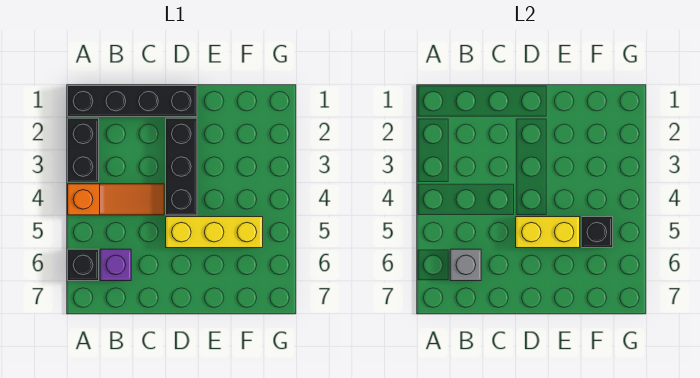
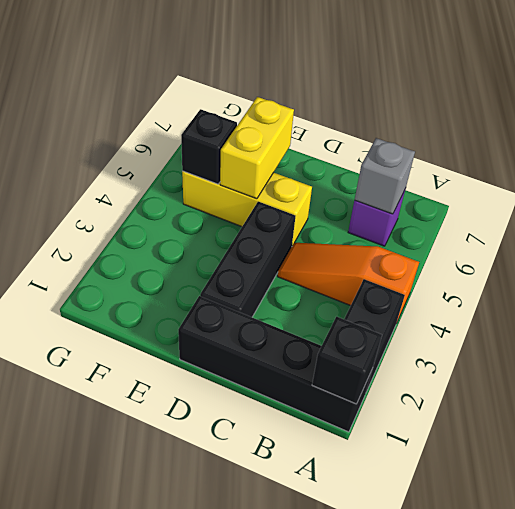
black brick A6 level 1 -> black brick A1 level 2
yellow brick D5:E5 level 2 -> yellow brick E5:E6 level 2

